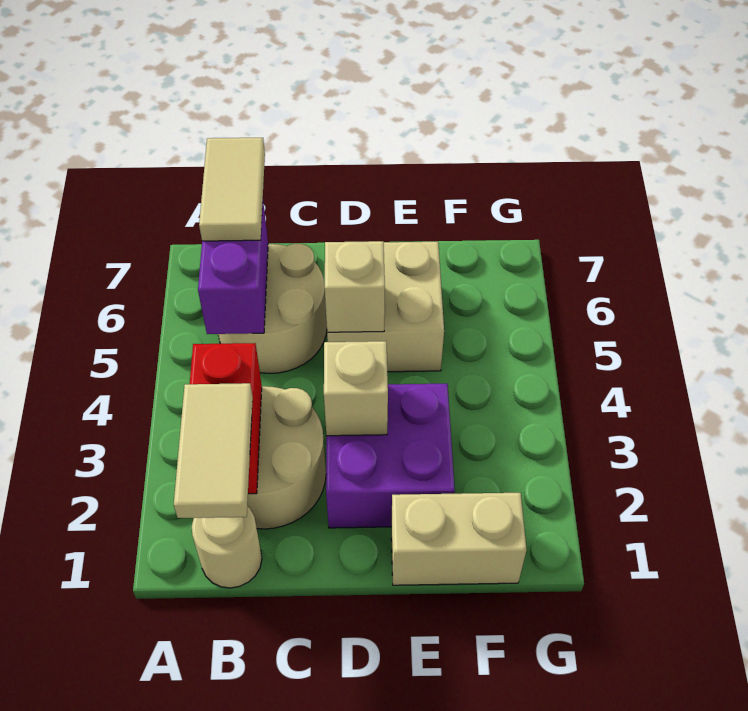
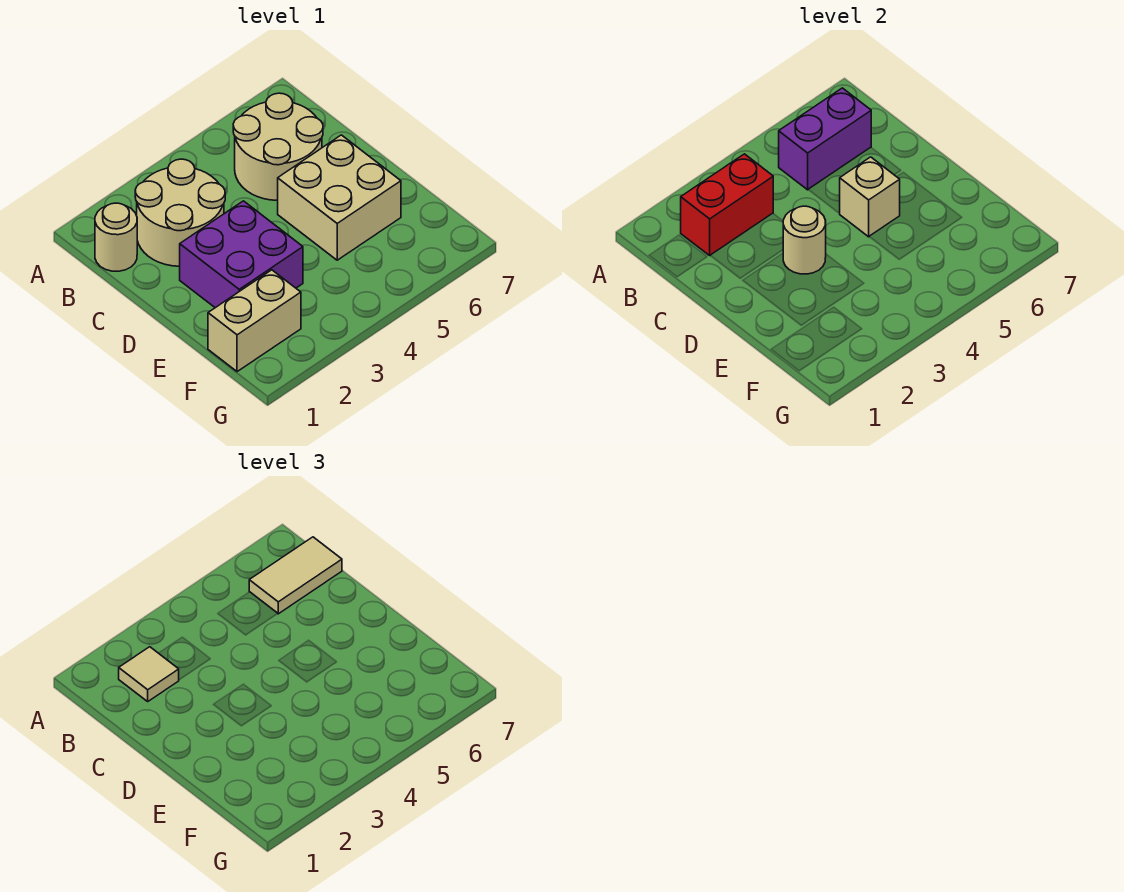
tan tile B1:B2 level 3 -> tan tile B2 level 3
tan brick D3 level 2 -> tan round brick D3 level 2
tan brick E1:F1 level 1 -> tan brick F1:F2 level 1

